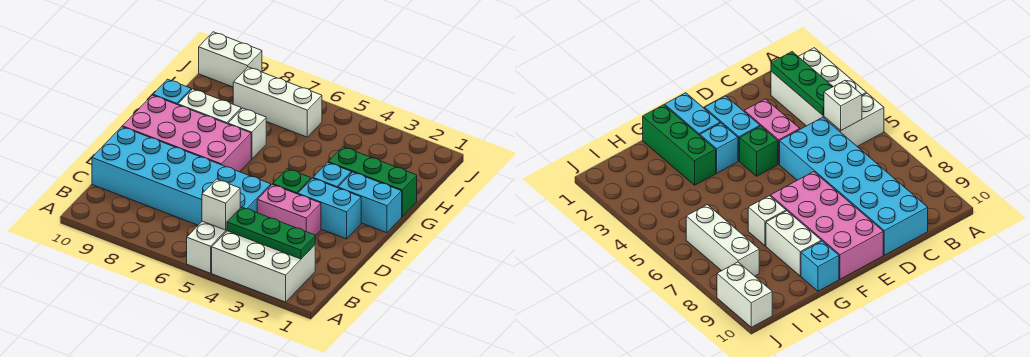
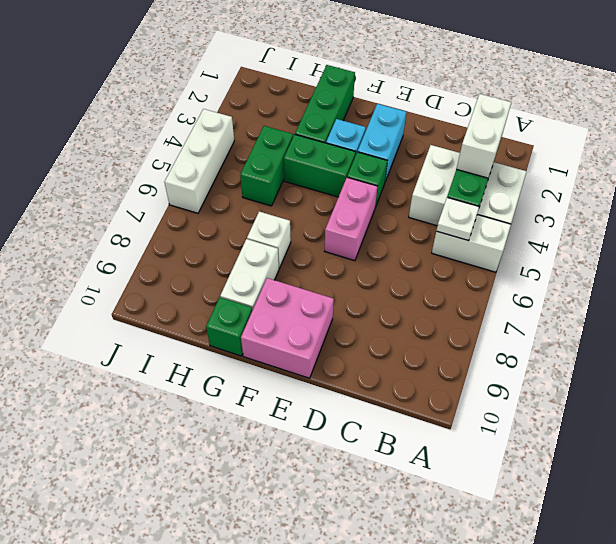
white brick A2:B4 level 1 -> white brick A3:C4 level 1
white brick B5 level 2 -> white plate B5 level 2
cyan brick C5:D10 level 1 -> none
pink brick D3:D4 level 1 -> pink brick E5:E6 level 1
pink brick E7:F10 level 1 -> pink brick E9:F10 level 1
cyan brick F1:F2 level 1 -> none
none -> green brick F4:G4 level 1
cyan brick G10 level 1 -> green brick G10 level 1
none -> green brick H4:H5 level 1
white brick I6:I8 level 1 -> white brick J4:J6 level 1
white brick J9:J10 level 1 -> white brick B2:B3 level 3

